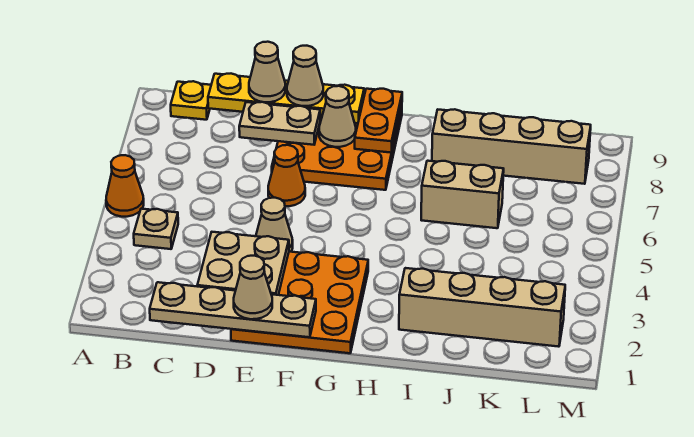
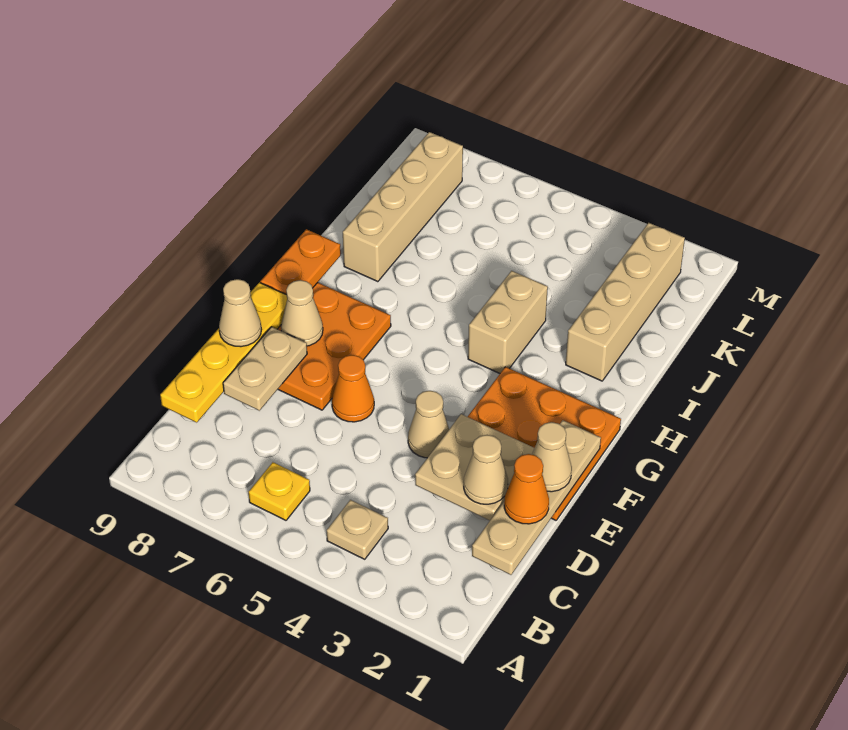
orange cone A5 level 1 -> orange cone D1 level 3
yellow plate B9 level 1 -> yellow plate B6 level 1
tan cone D9 level 3 -> tan cone D2 level 3
orange plate G8:G9 level 2 -> orange plate G9:H9 level 2
tan brick I6:J6 level 1 -> tan brick H4:I4 level 1

